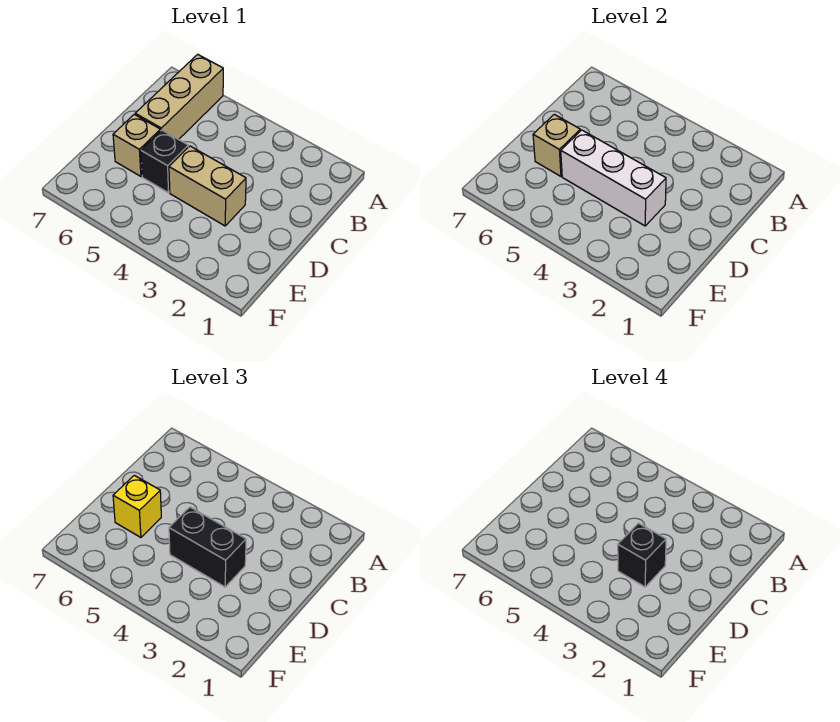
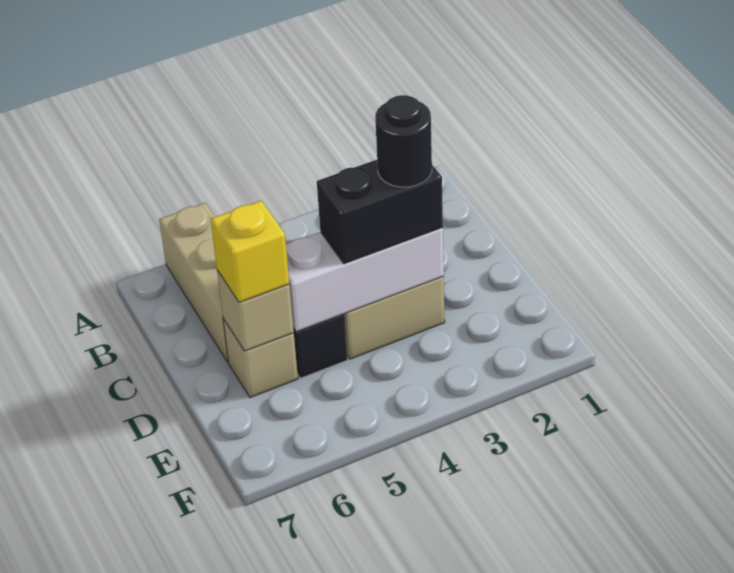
black brick D3 level 4 -> black round brick D3 level 4

